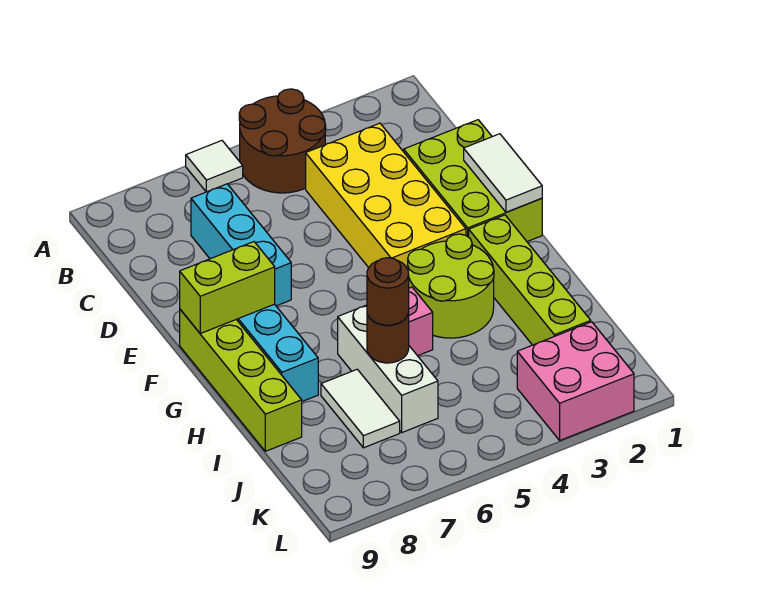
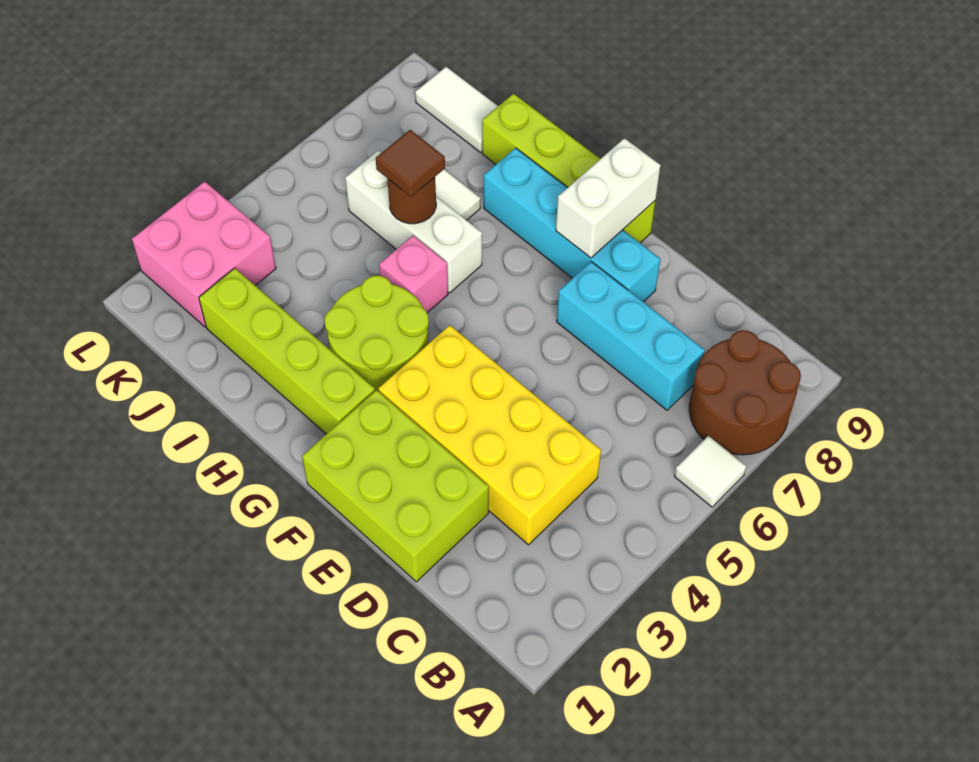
brown round brick A4:B5 level 1 -> brown round brick A7:B8 level 1
white tile E1:F1 level 2 -> white tile J9:K9 level 1
lime brick F8:F9 level 2 -> white brick F8:F9 level 2
brown round brick I6 level 3 -> brown tile I6 level 3

